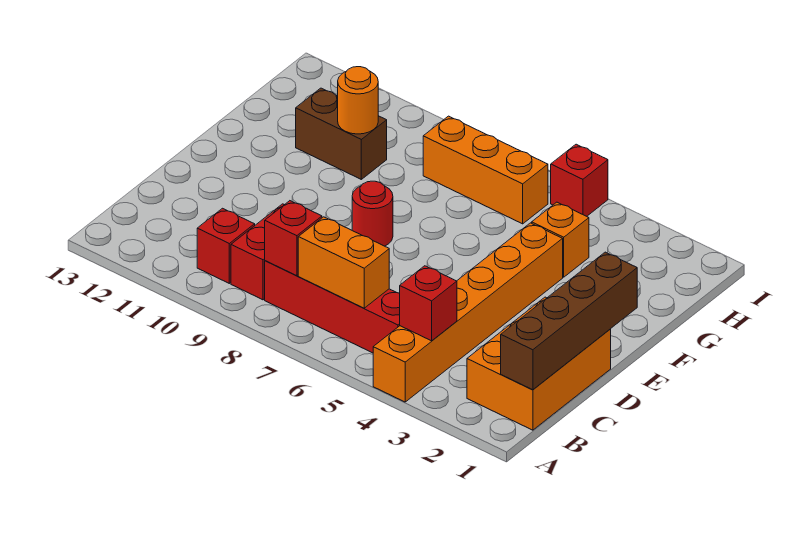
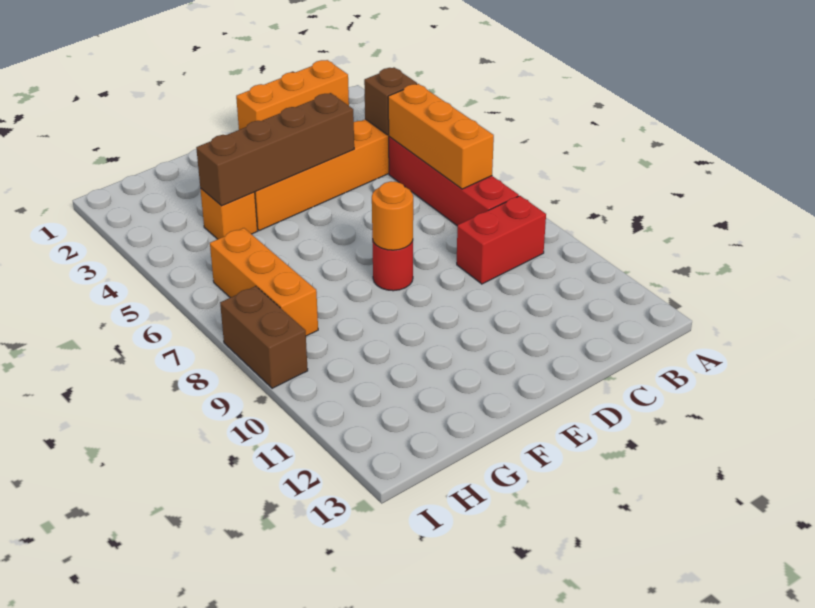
orange brick B1:D2 level 1 -> orange brick B1:D1 level 1
brown brick B1:E1 level 2 -> brown brick D4:G4 level 2
red brick B4 level 2 -> brown brick B4 level 2
orange brick B6:B7 level 2 -> orange brick B5:B7 level 2
red brick B8 level 2 -> none
red brick B10 level 1 -> none
brown brick G10:G11 level 1 -> brown brick I8:I9 level 1
orange round brick G10 level 2 -> orange round brick E8 level 2
red brick I5 level 1 -> none

